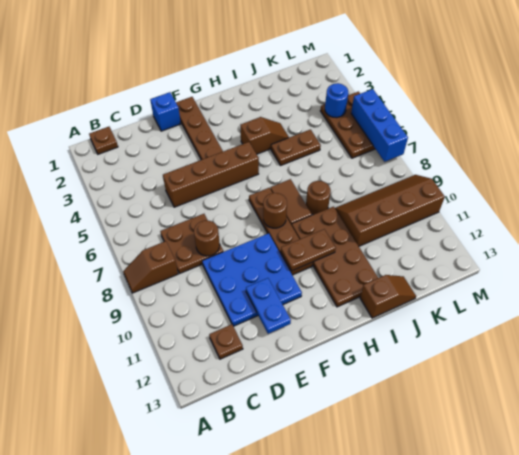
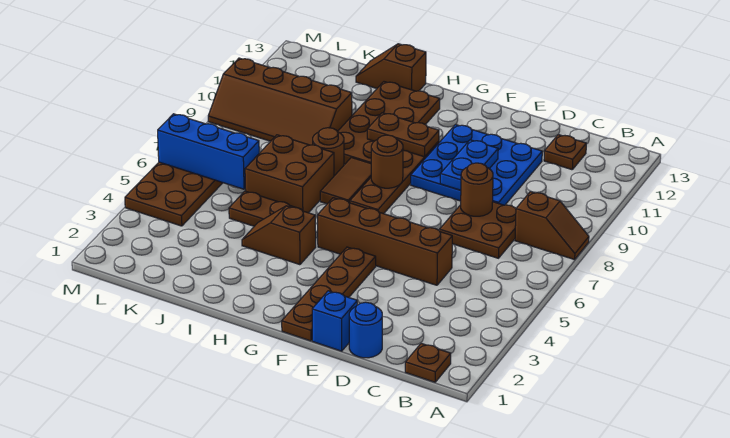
blue plate E11:E12 level 2 -> blue plate E9:E10 level 2
none -> brown brick I6:J7 level 1
blue round brick L4 level 2 -> blue round brick D1 level 1
blue brick M5:M7 level 2 -> blue brick K6:M6 level 2

